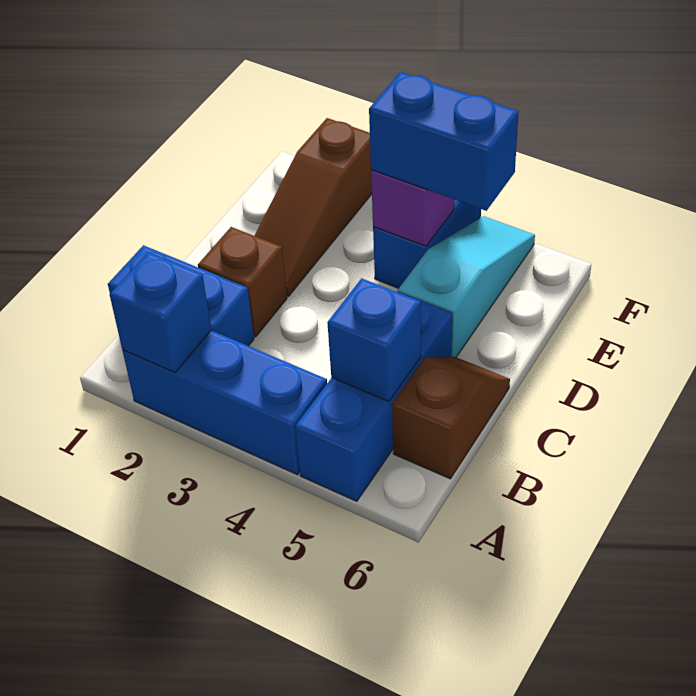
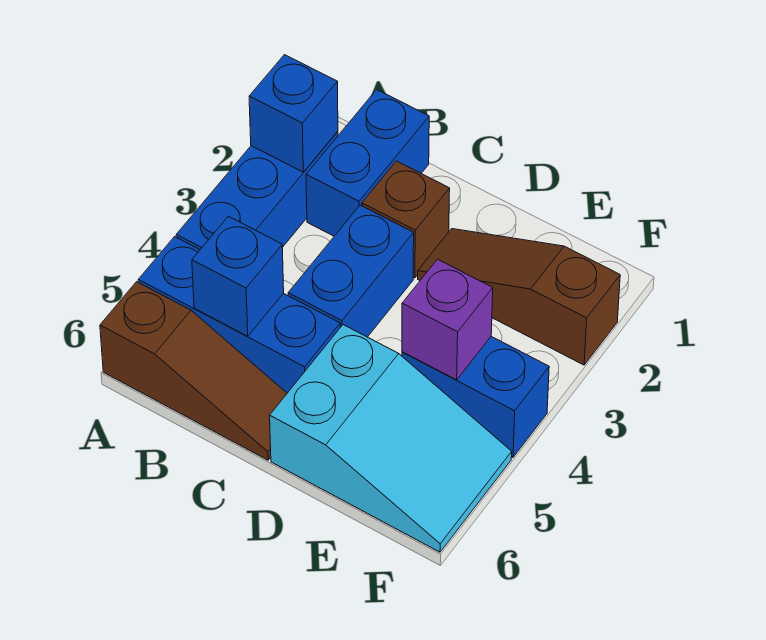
brown slope B6:C6 level 1 top B -> brown slope A6:C6 level 1 top A
cyan slope D5:F5 level 1 top D -> cyan slope D5:F6 level 1 top D
blue brick E4:E5 level 3 -> blue brick C3:C4 level 1

